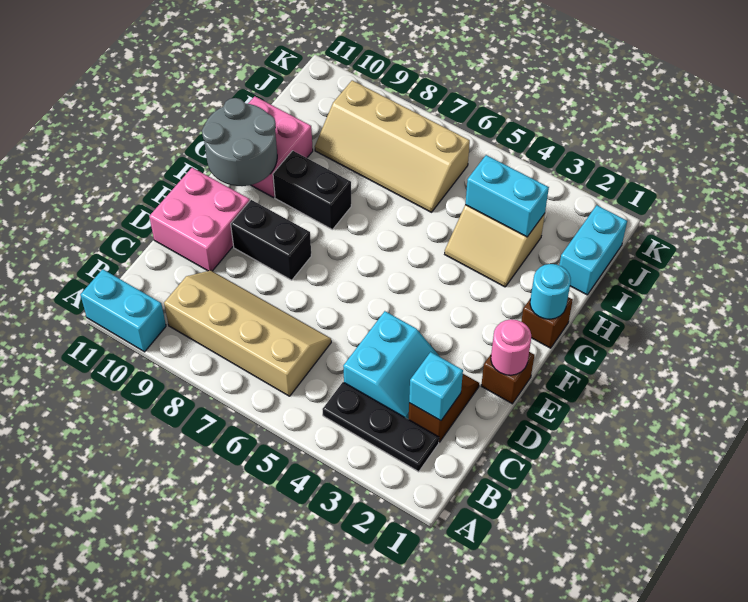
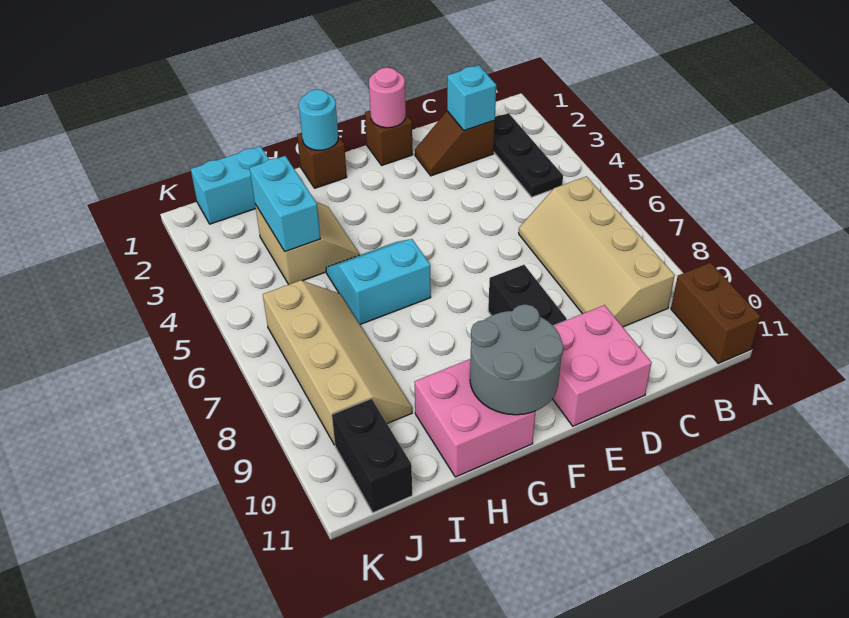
cyan brick A10:A11 level 1 -> brown brick A10:A11 level 1
cyan slope C3:D4 level 1 top 4 -> cyan slope G5:H6 level 1 top 6
black brick G8:G9 level 1 -> black brick J10:J11 level 1

